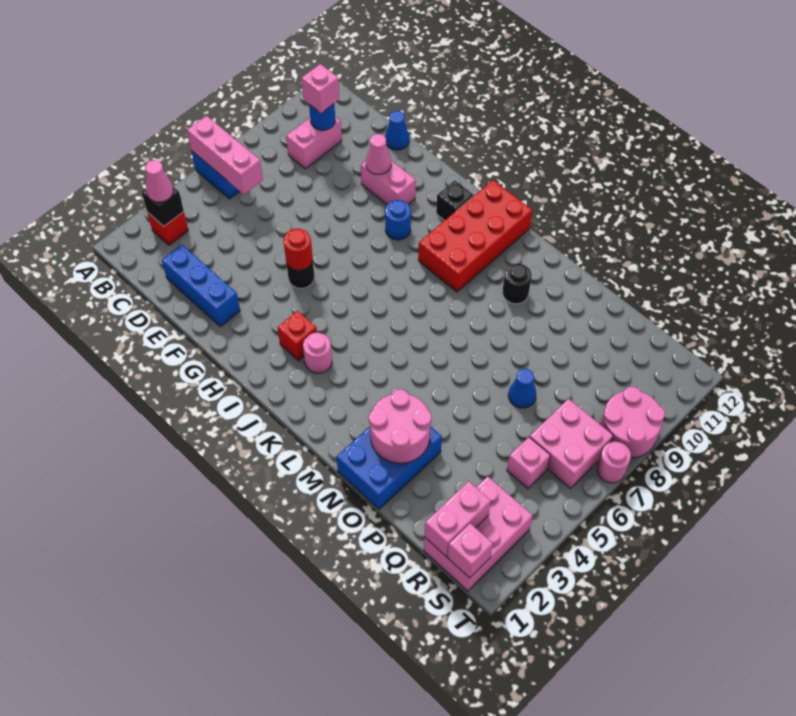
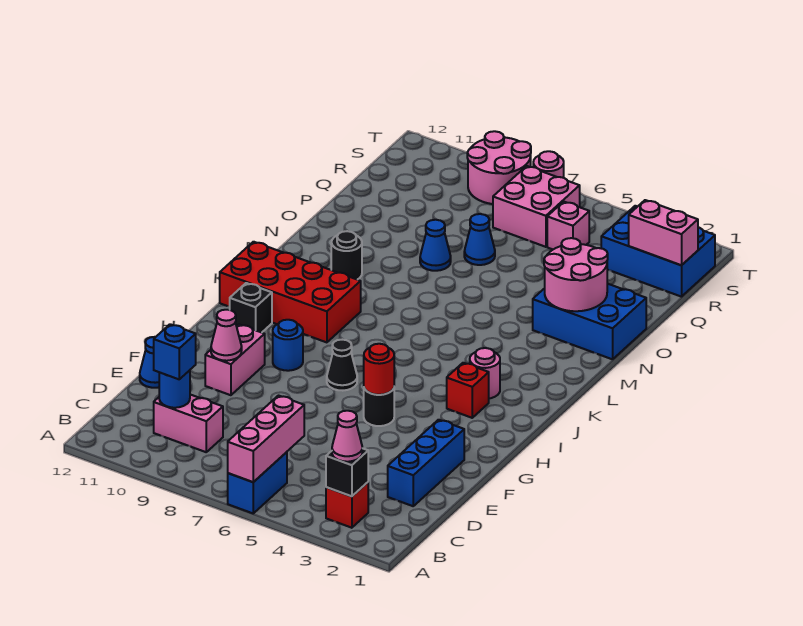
pink brick C10 level 3 -> blue brick C10 level 3
none -> black cone H7 level 1
none -> blue cone O8 level 1
pink brick R1:S3 level 1 -> blue brick R1:S3 level 1
pink brick S1 level 2 -> none

